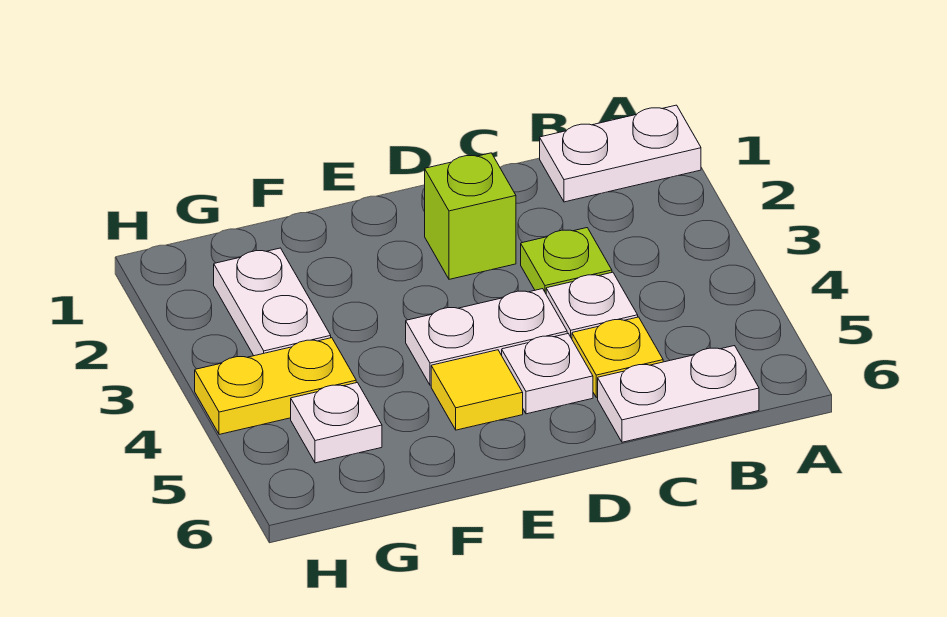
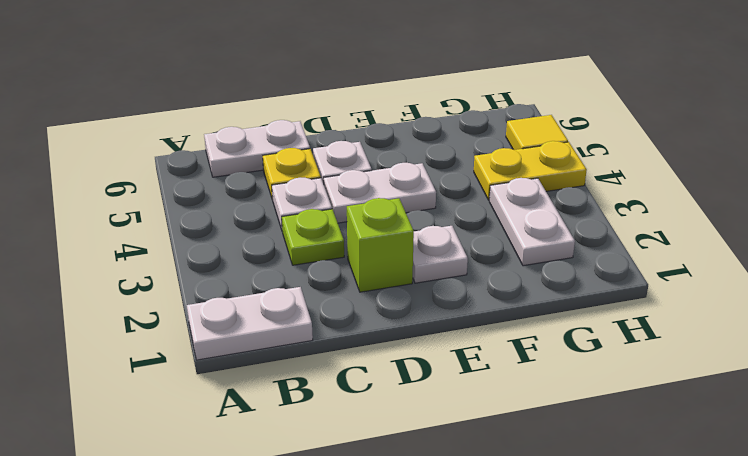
yellow tile E5 level 1 -> yellow tile H5 level 1
white plate G5 level 1 -> white plate E2 level 1

